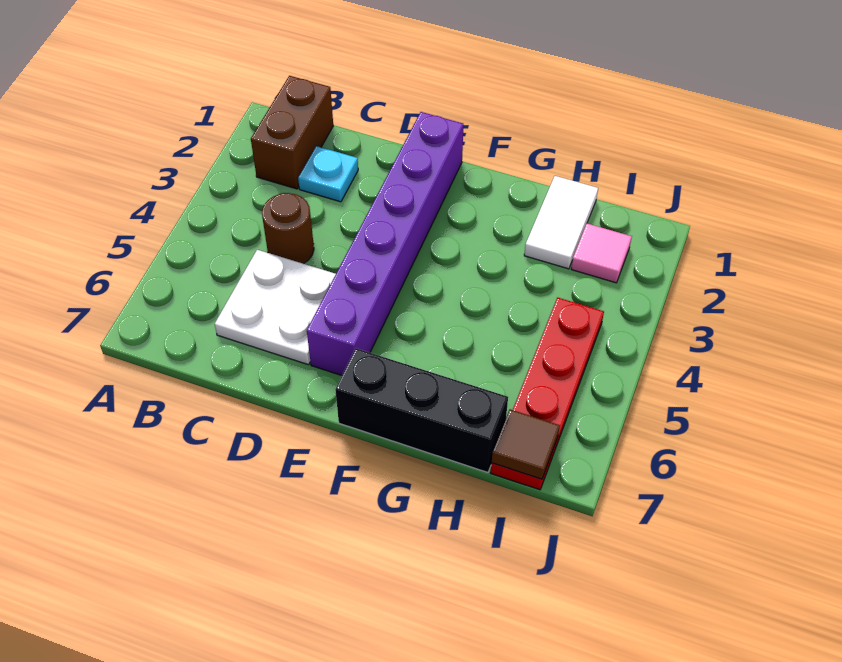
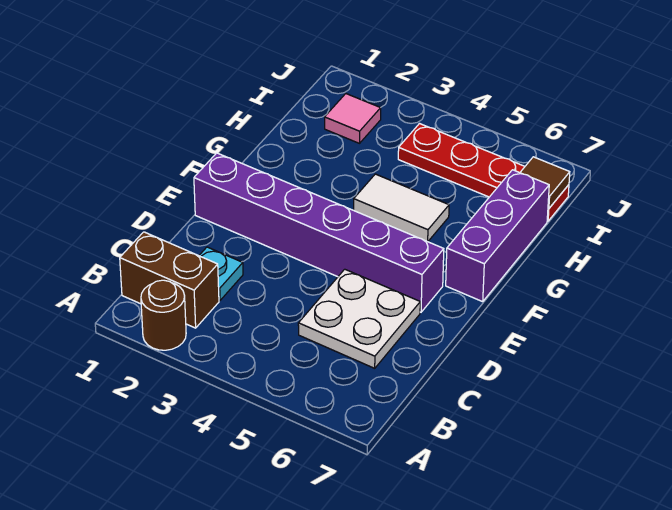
brown round brick C4 level 1 -> brown round brick A2 level 1
black brick F7:H7 level 1 -> purple brick F7:H7 level 1
white tile H1:H2 level 1 -> white tile G4:G5 level 1

